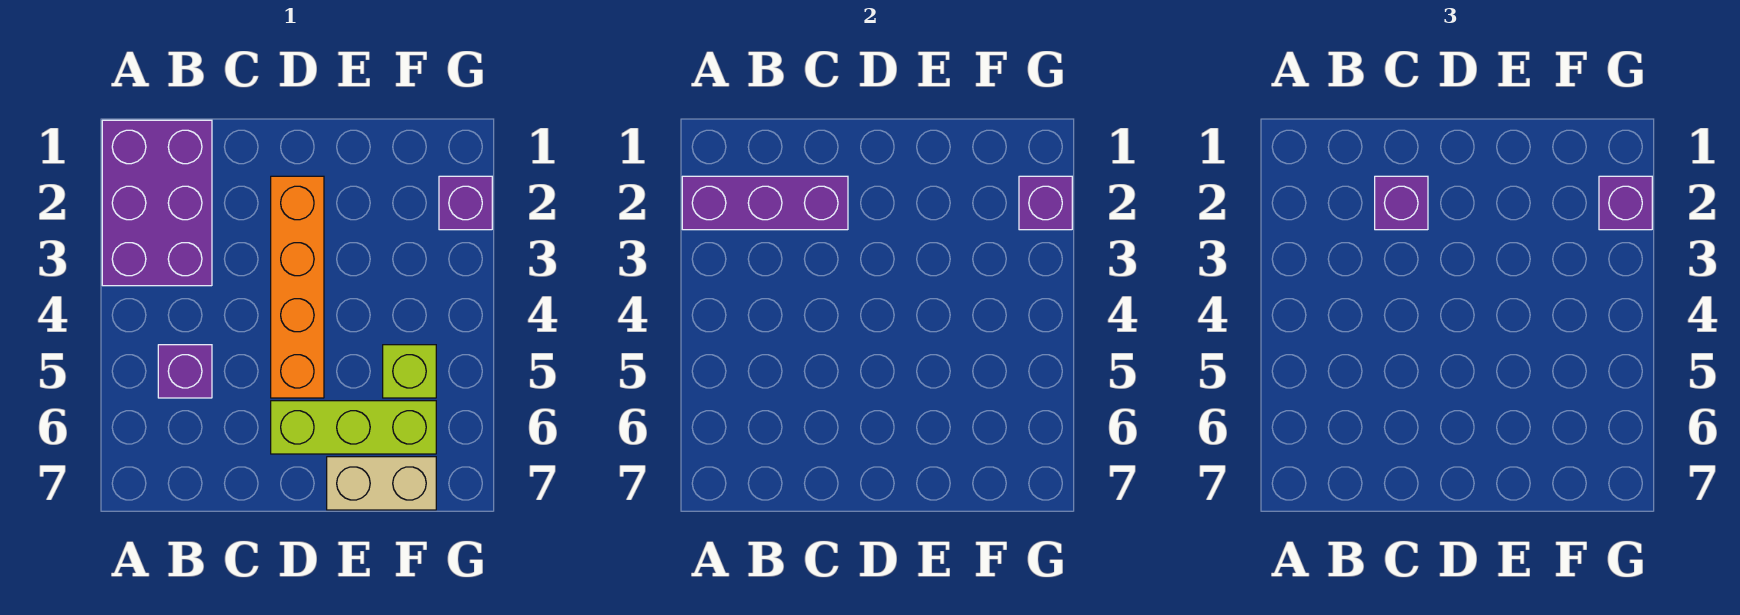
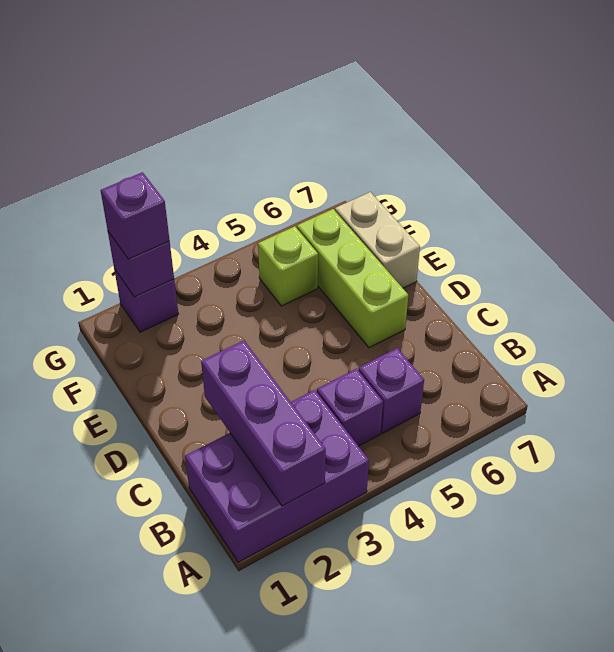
purple brick C2 level 3 -> purple brick B4 level 1
orange brick D2:D5 level 1 -> none

